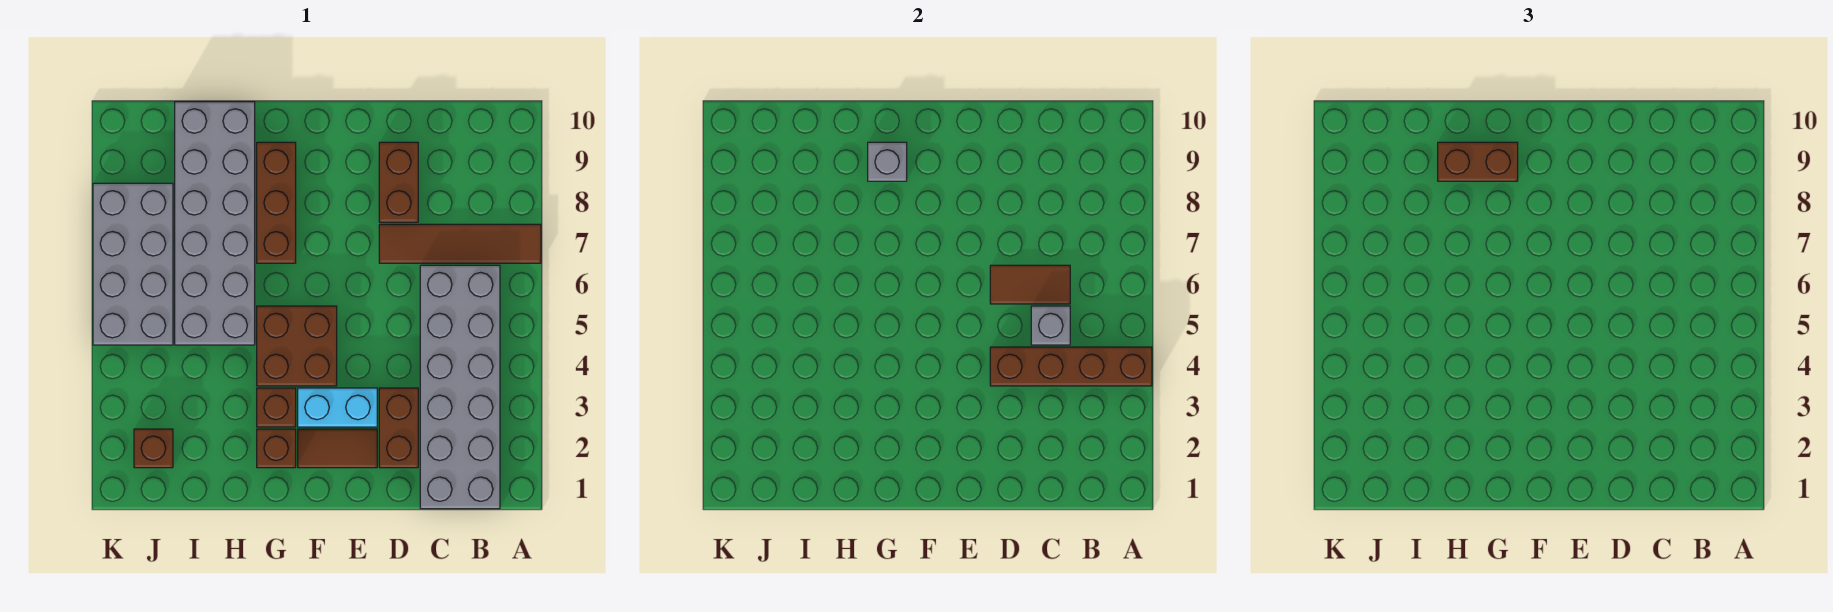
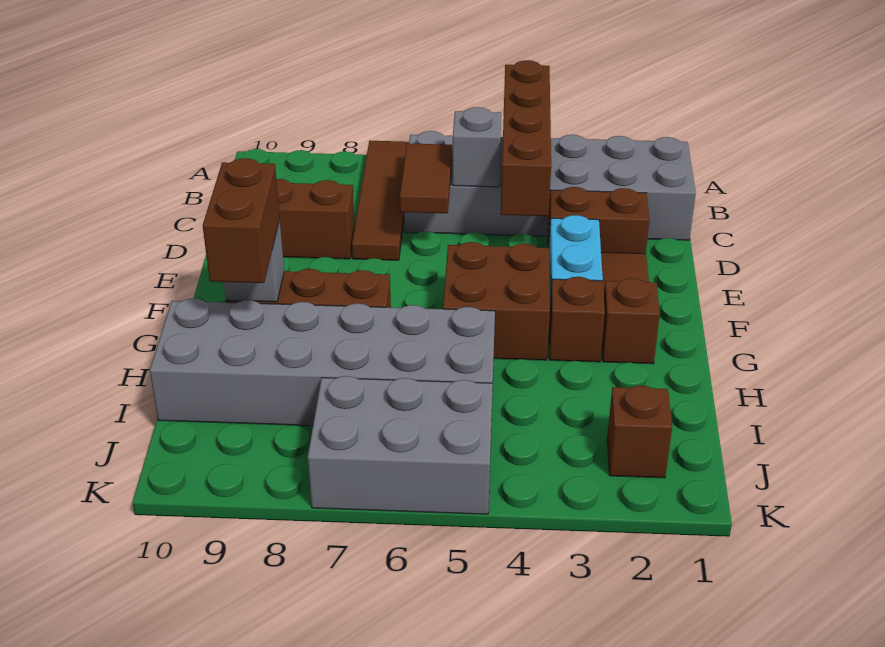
grey brick J5:K8 level 1 -> grey brick J5:K7 level 1

